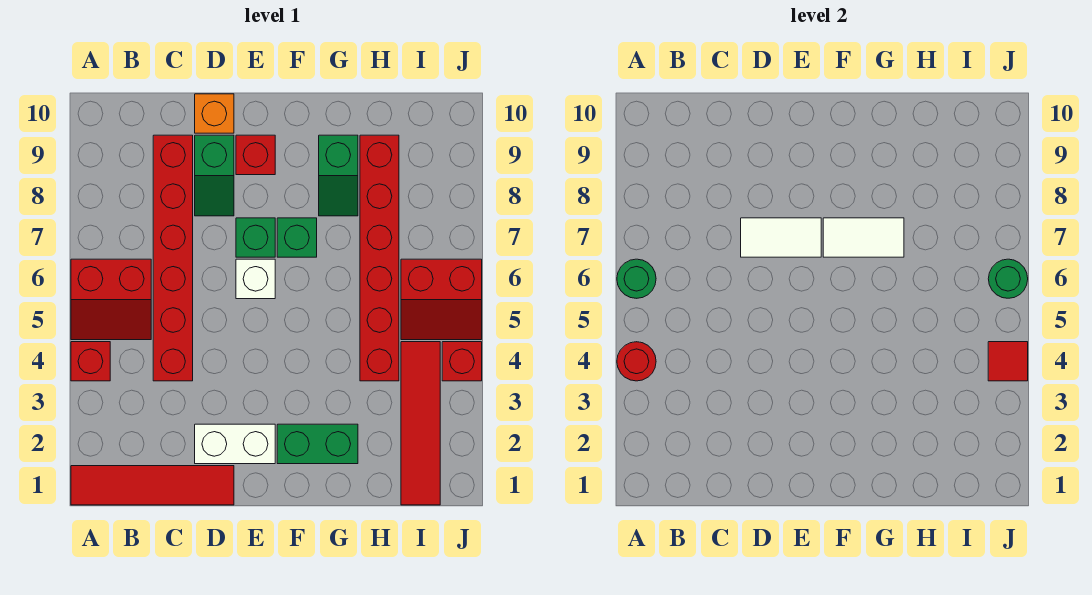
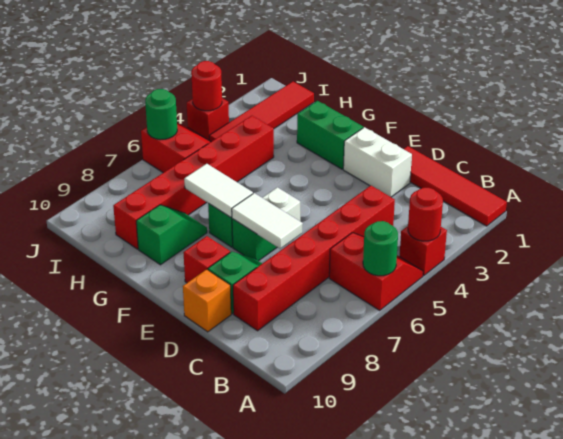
red tile J4 level 2 -> red round brick J4 level 2

